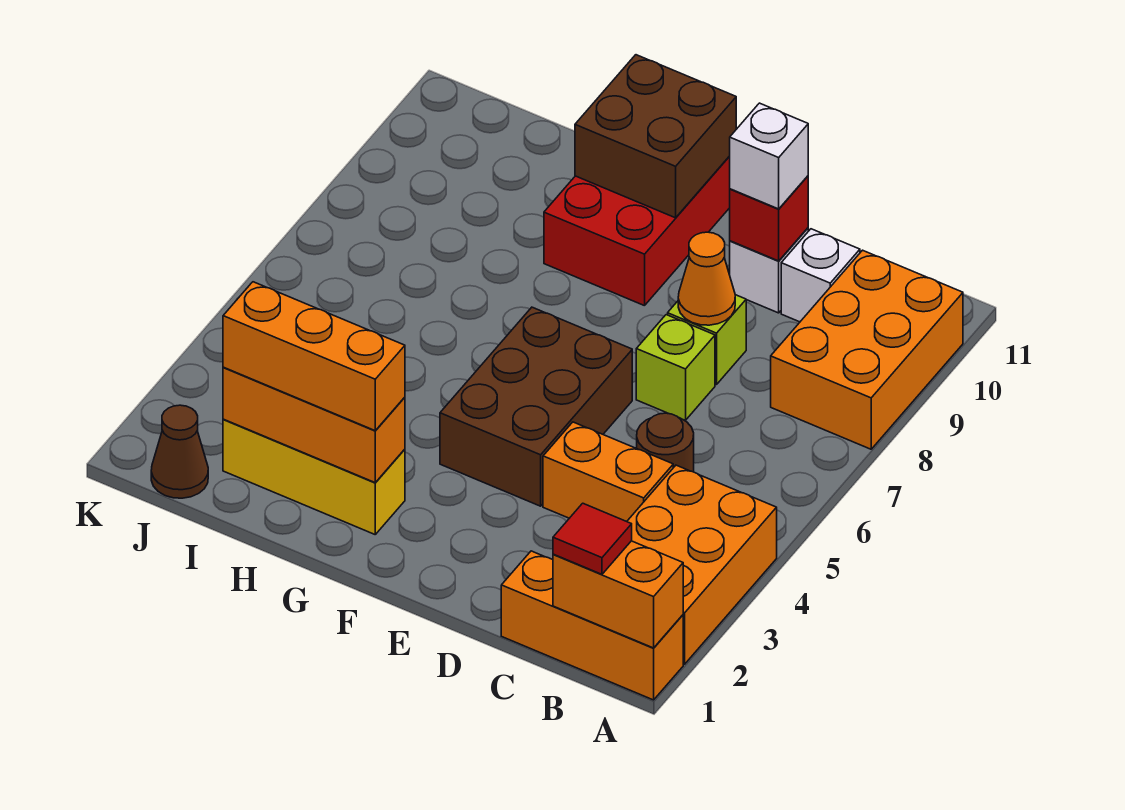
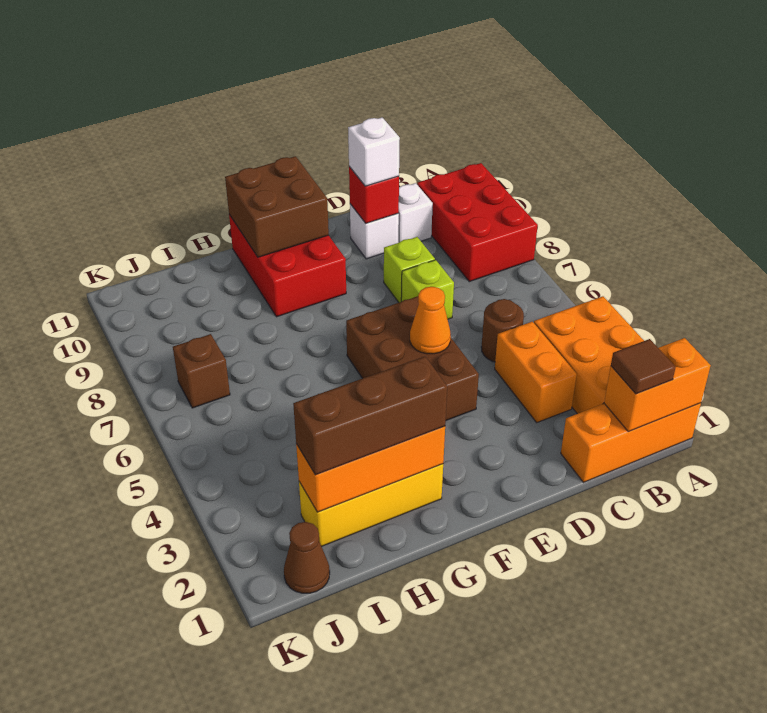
orange brick A8:B10 level 1 -> red brick A8:B10 level 1
red tile B1 level 3 -> brown tile B1 level 3
orange brick C4:D4 level 1 -> orange brick C3:C4 level 1
orange cone D8 level 2 -> orange cone E5 level 2
orange brick G2:I2 level 3 -> brown brick G2:I2 level 3
none -> brown brick J7 level 1

